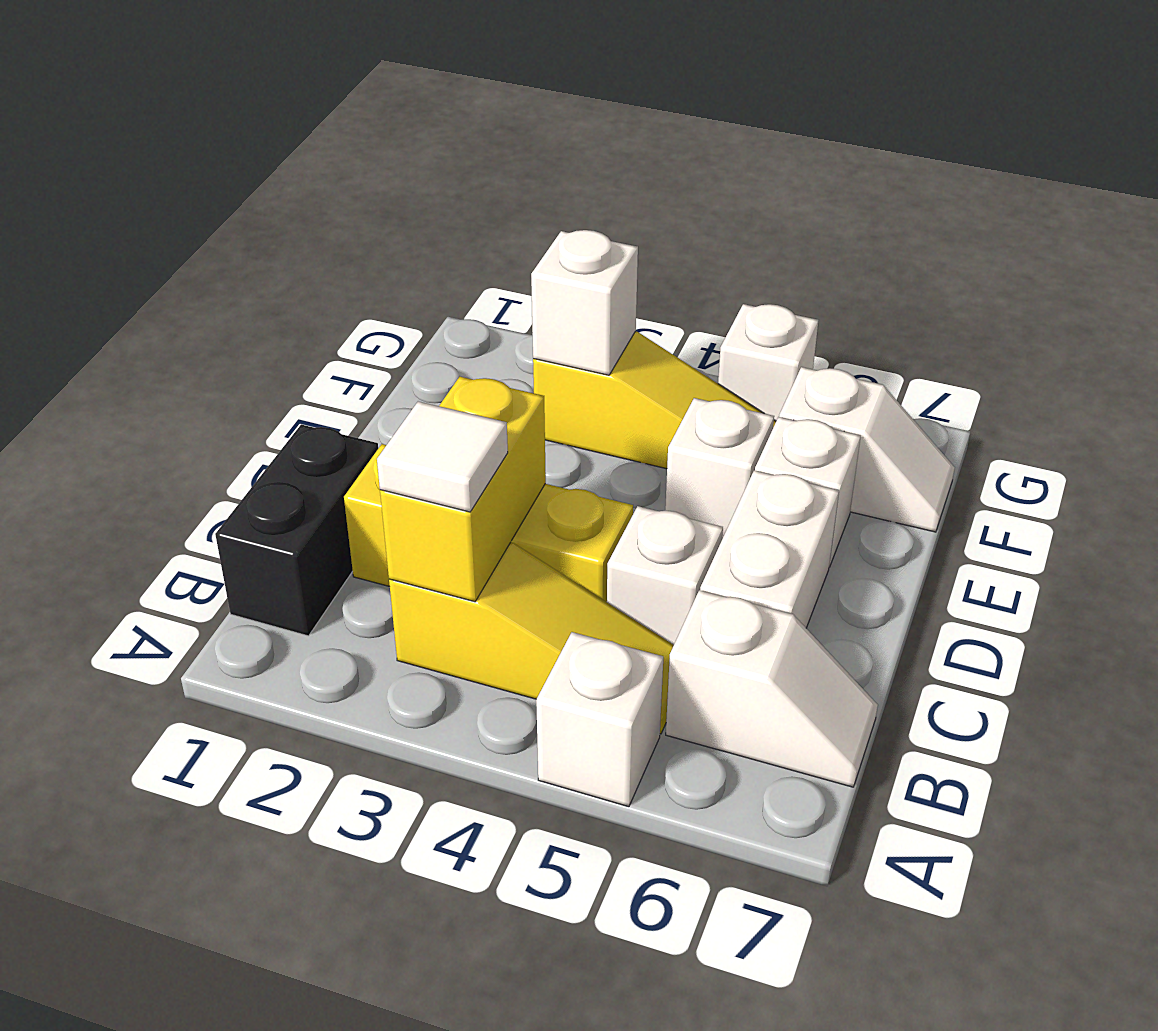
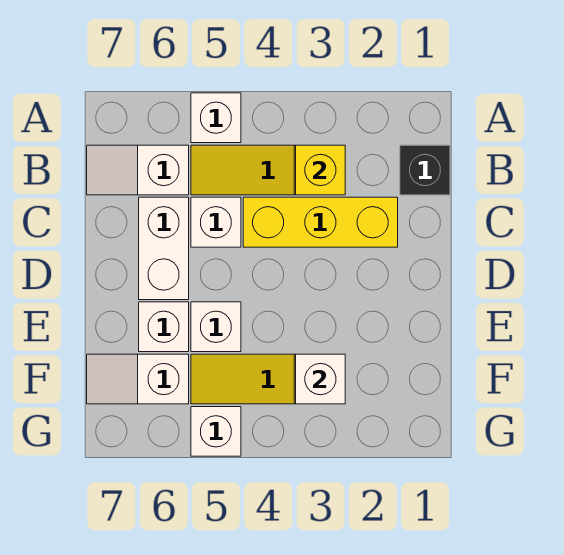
black brick B1:C1 level 1 -> black brick B1 level 1
yellow brick B3:C3 level 2 -> yellow brick B3 level 2
white tile B3 level 3 -> none

